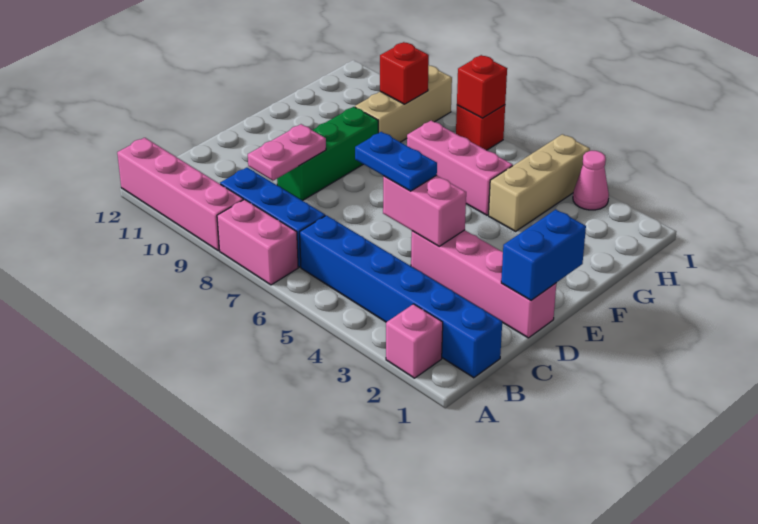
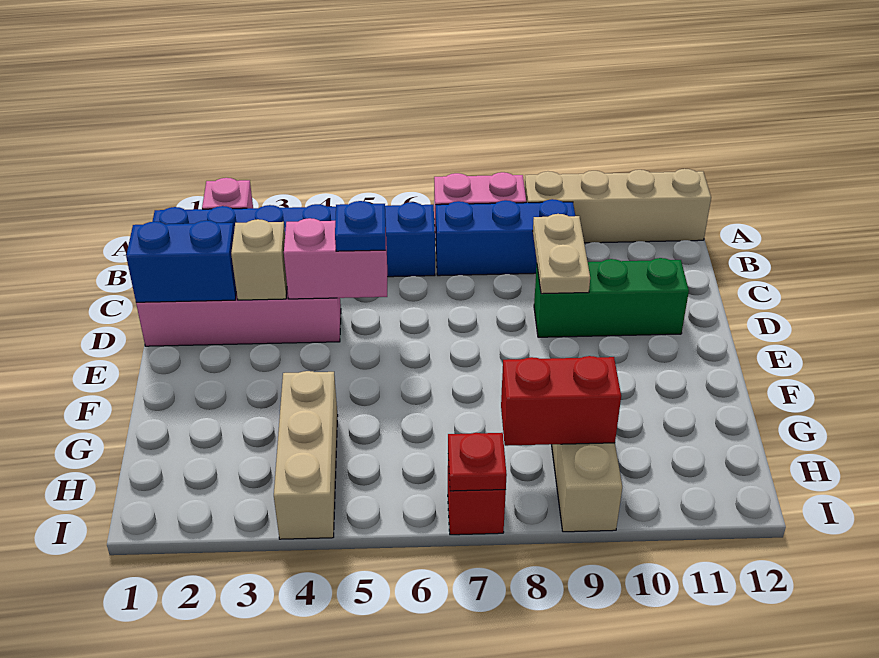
pink brick A9:A12 level 1 -> tan brick A9:A12 level 1
pink plate C9:D9 level 2 -> tan plate C9:D9 level 2
blue brick D1:E1 level 2 -> blue brick D1:D2 level 2
none -> tan brick D3 level 2
blue plate D5:D6 level 3 -> blue plate D5 level 3
green brick D9:F9 level 1 -> green brick D9:D11 level 1
pink brick G5:G7 level 1 -> none
red brick H9 level 2 -> red brick H8:H9 level 2
pink cone I3 level 1 -> none
red brick I7 level 2 -> red plate I7 level 2

